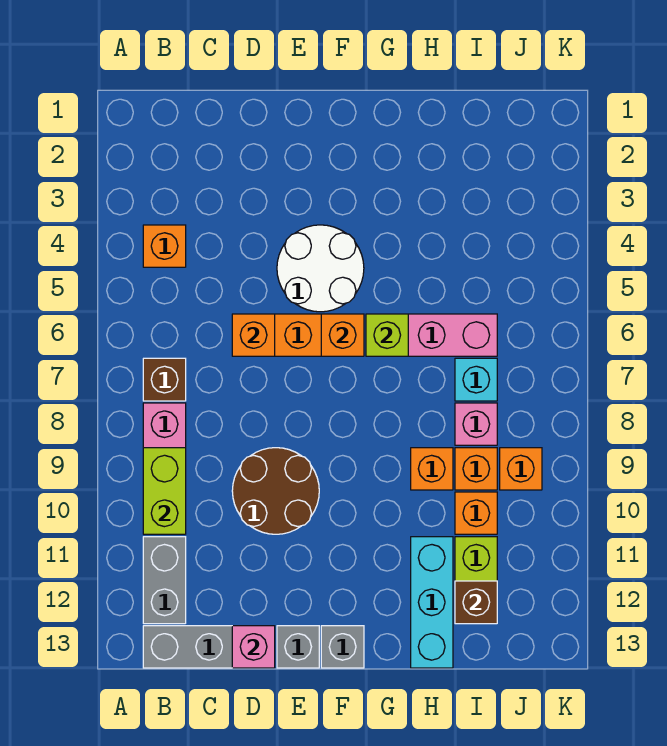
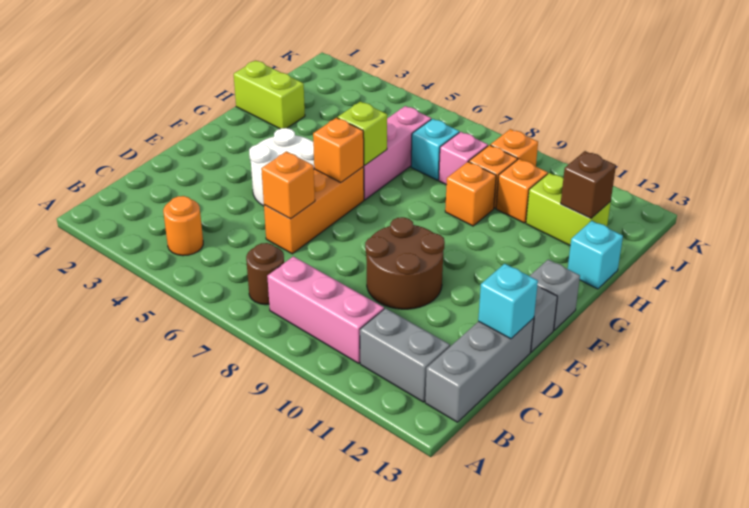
orange brick B4 level 1 -> orange round brick B4 level 1
brown brick B7 level 1 -> brown round brick B7 level 1
lime brick B9:B10 level 2 -> lime brick H1:H2 level 1
pink brick D13 level 2 -> cyan brick D13 level 2
cyan brick H11:H13 level 1 -> cyan brick H13 level 1

